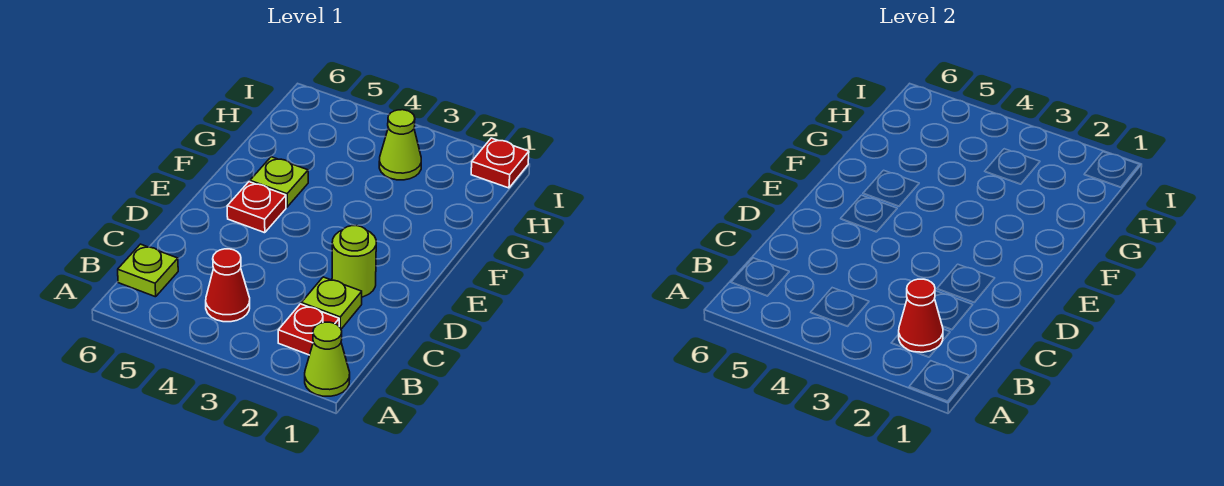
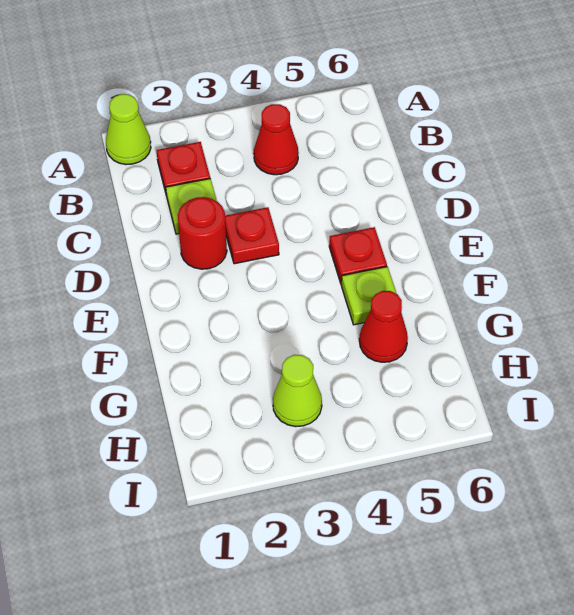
red cone B2 level 2 -> red cone G5 level 1
lime plate B6 level 1 -> none
lime round brick D2 level 1 -> red round brick D2 level 1
red plate I1 level 1 -> red plate D3 level 1

